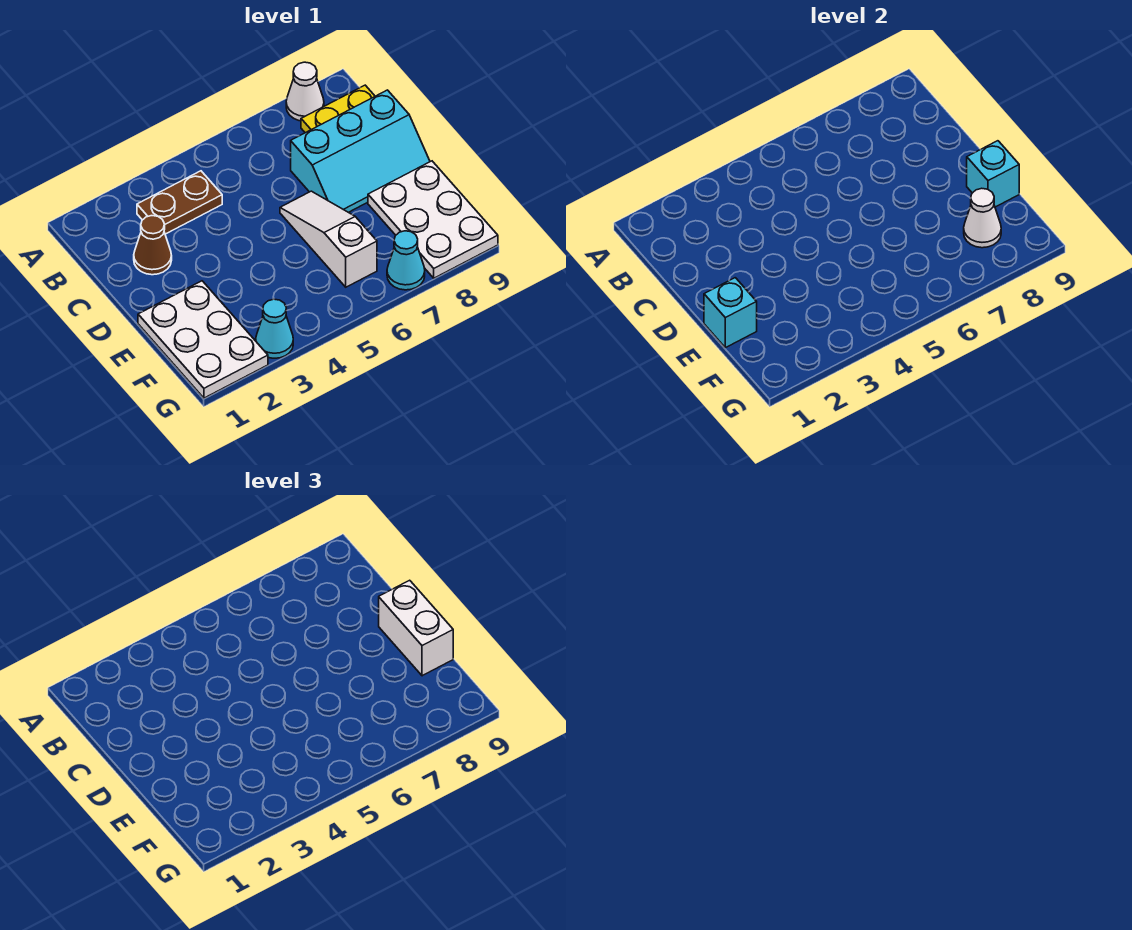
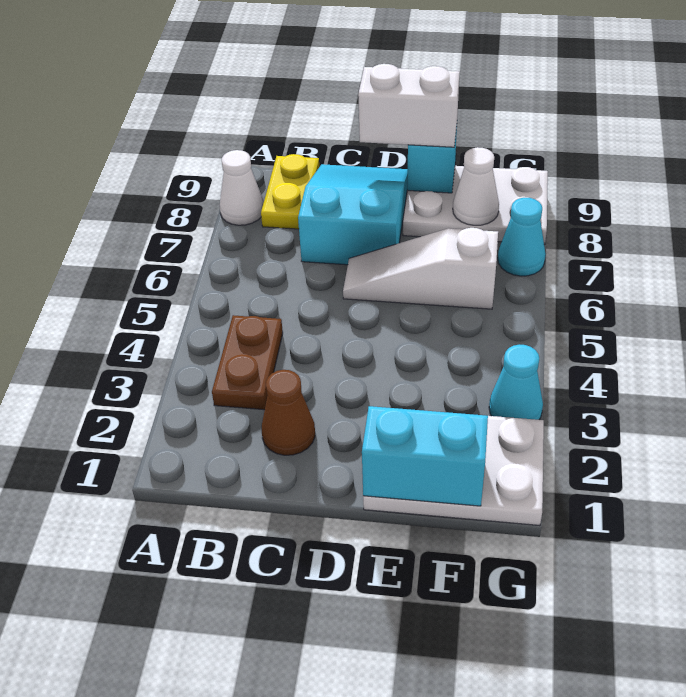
cyan slope C7:D9 level 1 top C -> cyan slope C7:D9 level 1 top 7
cyan brick E1 level 2 -> cyan brick E1:F1 level 2

